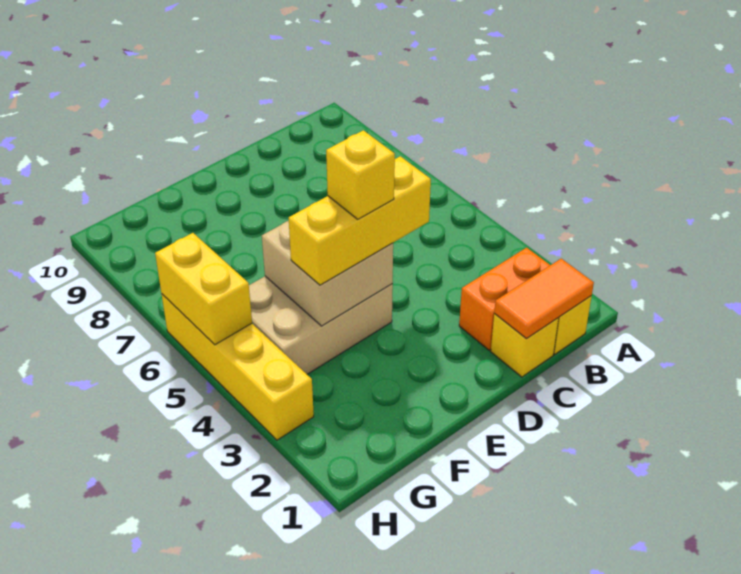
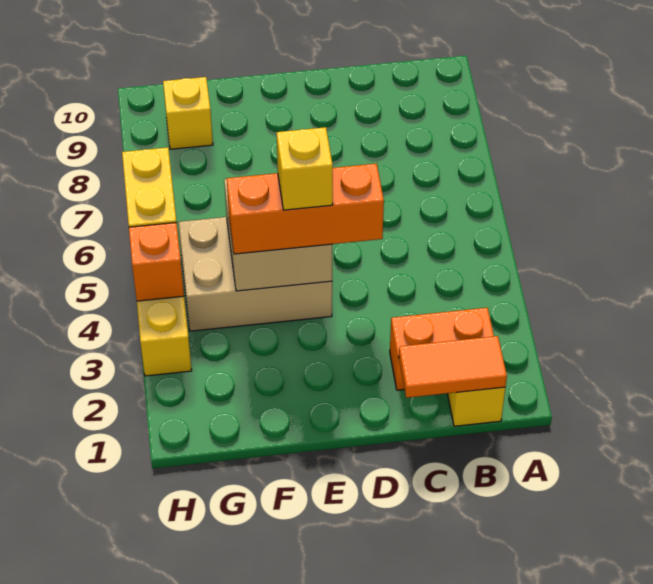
yellow brick C1 level 1 -> yellow brick G9 level 1
yellow brick D4:F4 level 3 -> orange brick D4:F4 level 3
none -> orange brick H4 level 2

